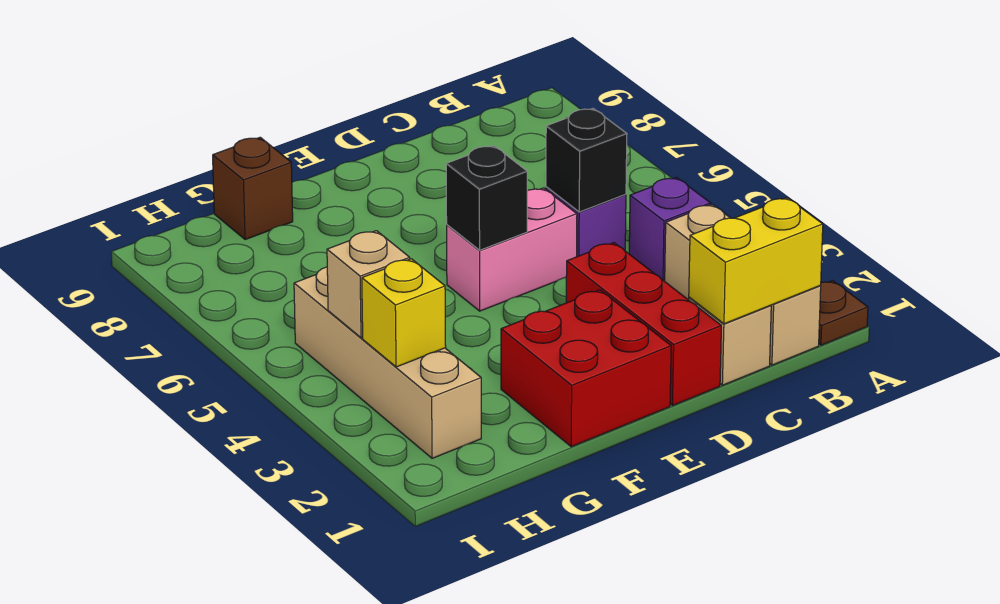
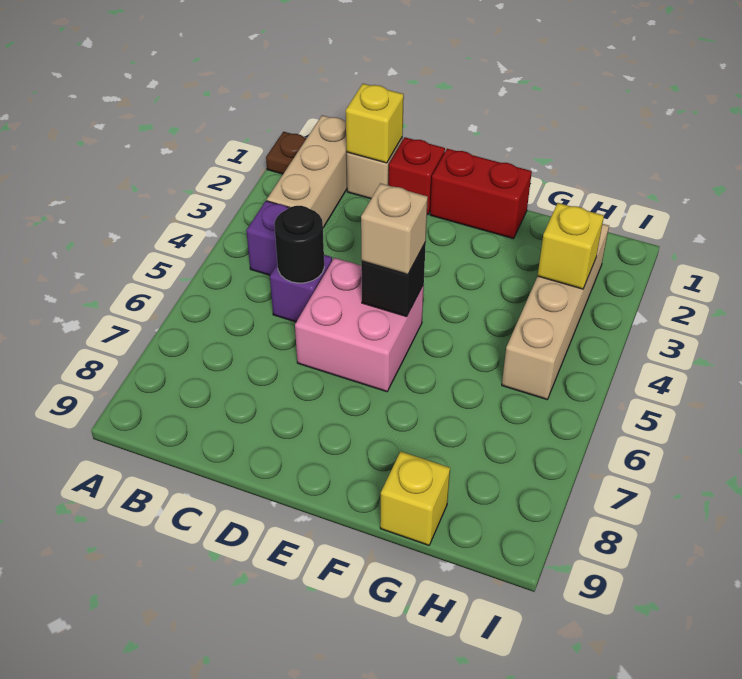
yellow brick B1:C1 level 2 -> yellow brick C1 level 2
black brick C5 level 2 -> black round brick C5 level 2
red brick D1:D3 level 1 -> red brick D1 level 1
pink brick D5:E5 level 1 -> pink brick D5:E6 level 1
red brick E1:F2 level 1 -> red brick E1:F1 level 1
brown brick G9 level 1 -> yellow brick G9 level 1
tan brick H4 level 2 -> tan brick E5 level 3

